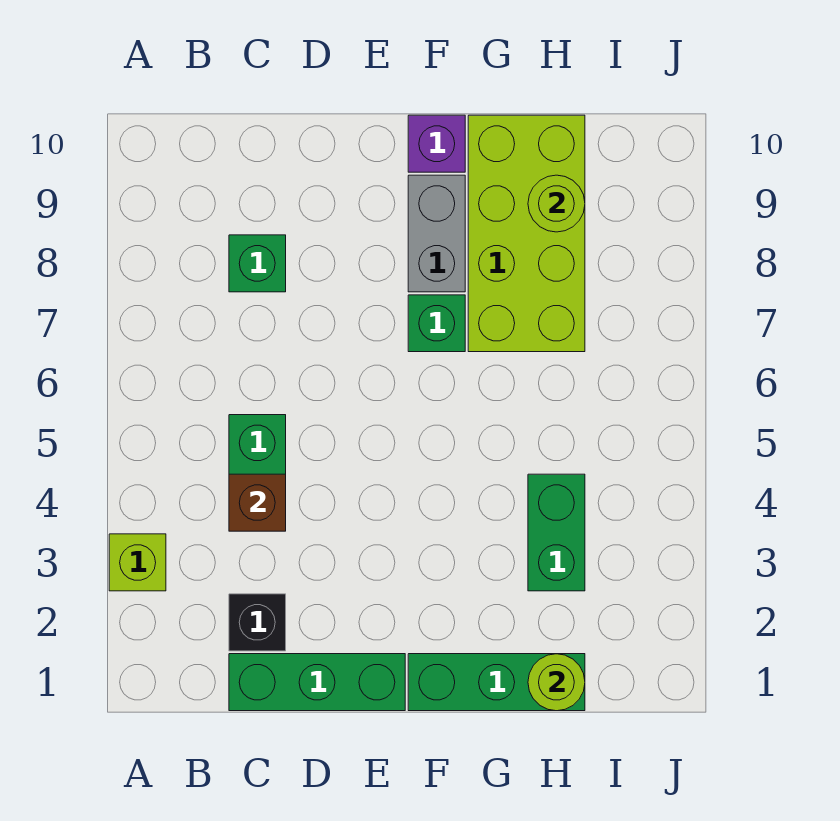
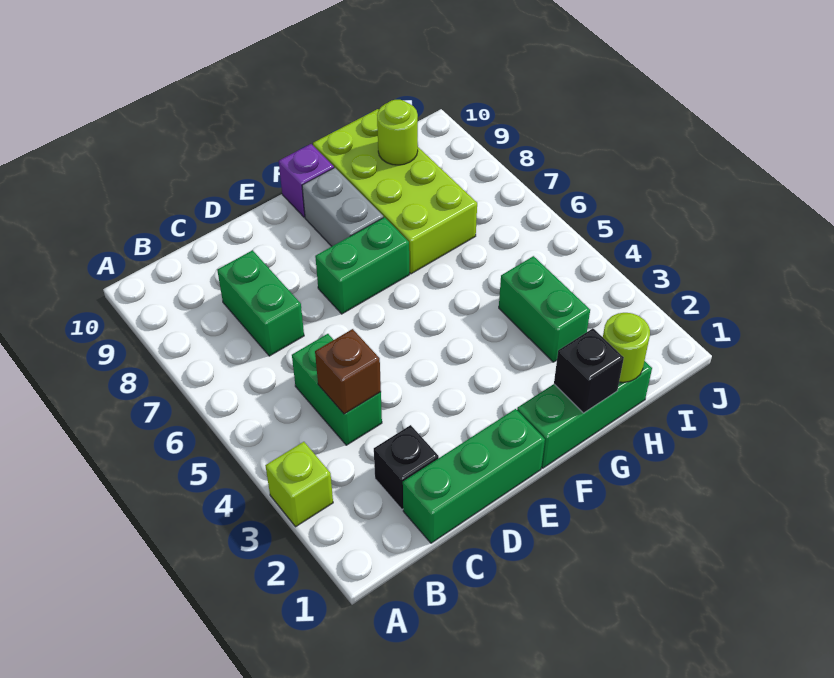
green brick C8 level 1 -> green brick C7:C8 level 1
green brick F7 level 1 -> green brick E7:F7 level 1
none -> black brick G1 level 2

